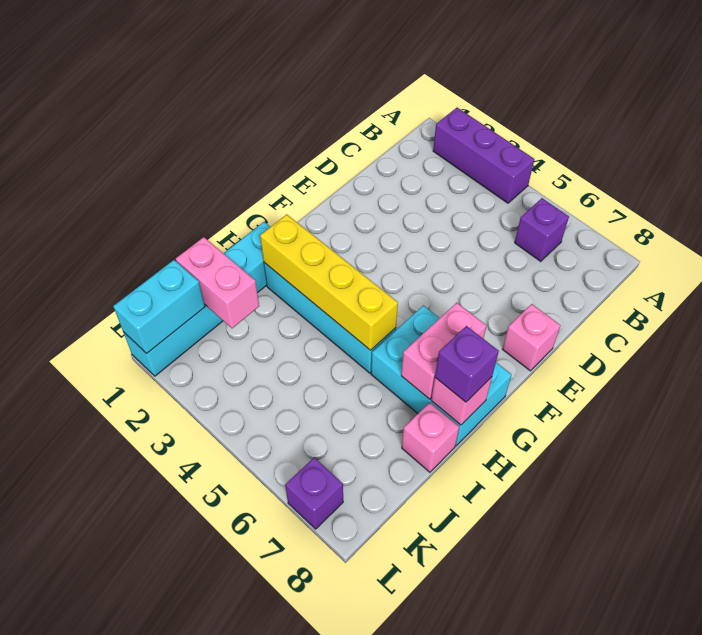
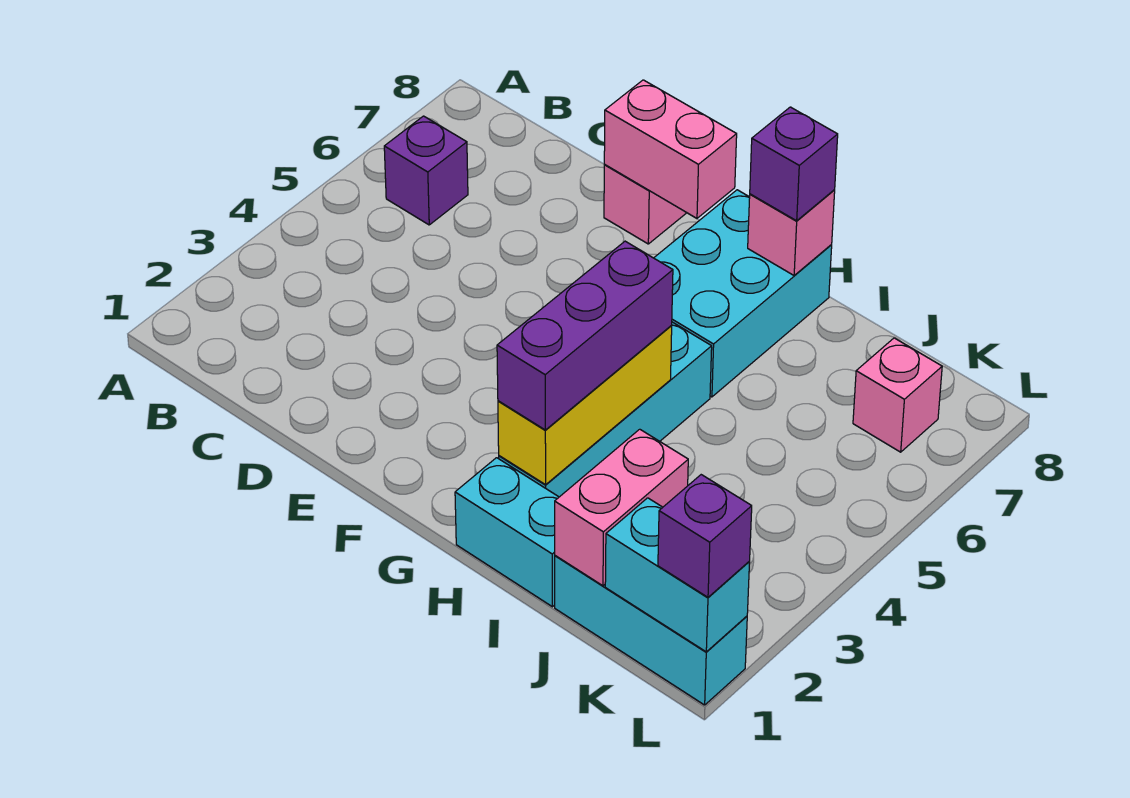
purple brick A2:A4 level 1 -> purple brick H2:H4 level 3
pink brick G7:H7 level 2 -> pink brick E8:F8 level 2
yellow brick H2:H5 level 2 -> yellow brick H2:H4 level 2
pink brick I8 level 1 -> pink brick K7 level 1
purple brick L7 level 1 -> purple brick L1 level 3

